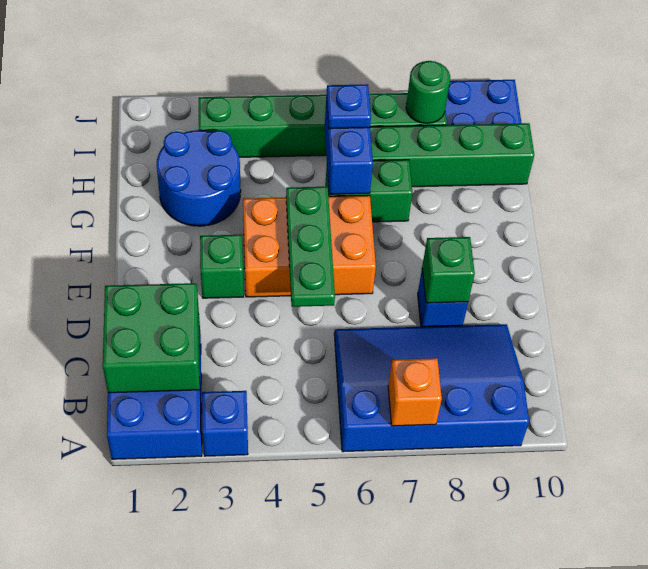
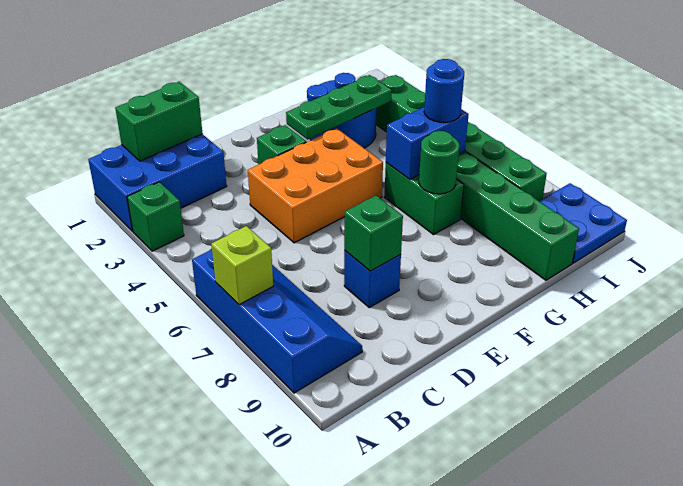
blue brick A3 level 1 -> green brick A3 level 1
blue slope A6:C9 level 1 top A -> blue slope A6:B9 level 1 top A
orange brick A7 level 2 -> lime brick A7 level 2
green brick B1:C2 level 2 -> green brick B1:C1 level 2
green plate D5:F5 level 2 -> green plate F3:H3 level 2
orange brick E4:F6 level 1 -> orange brick D4:F5 level 1
blue plate H6 level 3 -> blue round brick H6 level 3
green round brick I8 level 2 -> green round brick G7 level 2

